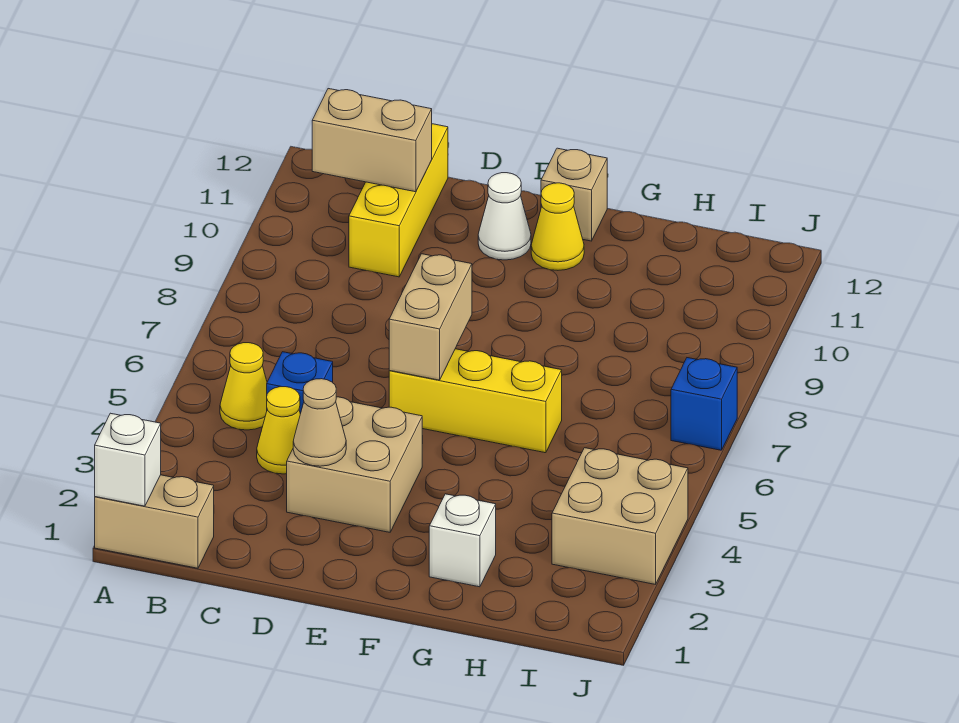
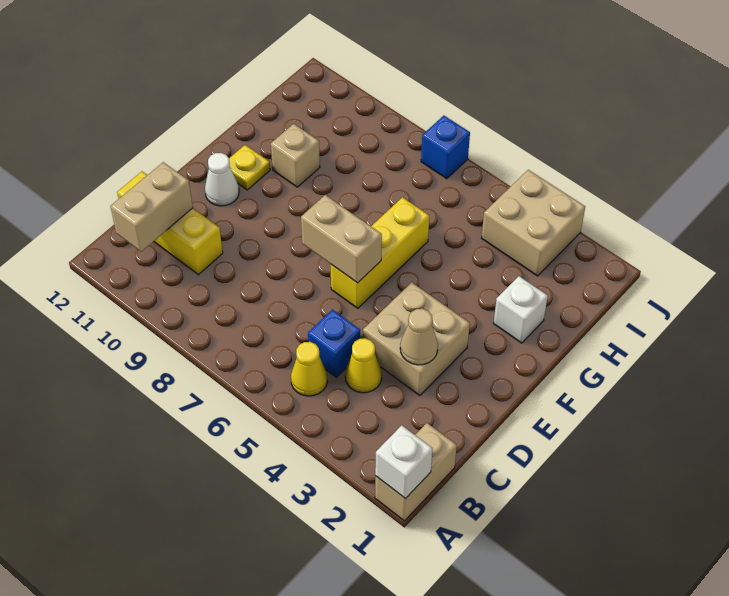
yellow cone F11 level 1 -> yellow plate F11 level 1
tan brick F12 level 1 -> tan brick G10 level 1

